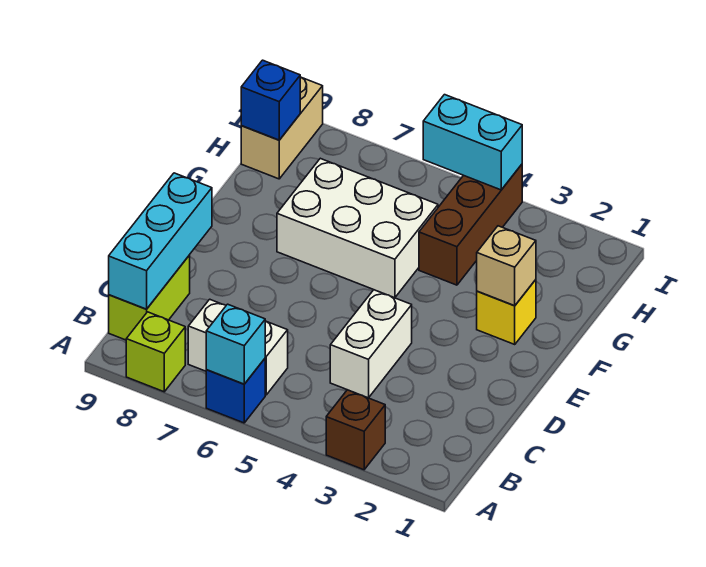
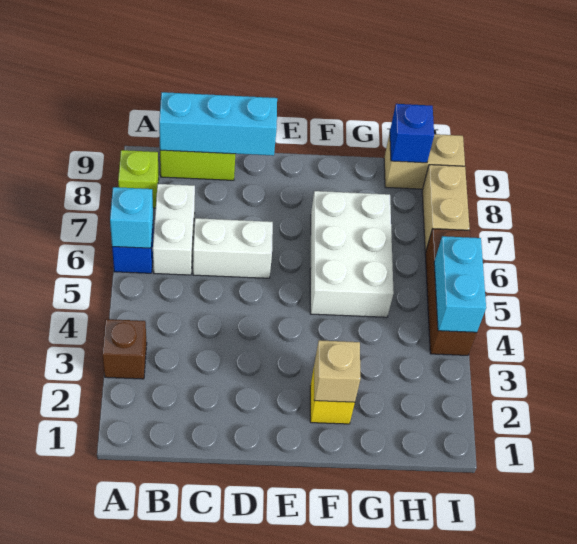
white brick C4:D4 level 1 -> white brick C6:D6 level 1
brown brick G4:I4 level 1 -> brown brick I4:I6 level 1
none -> tan brick I7:I8 level 1

